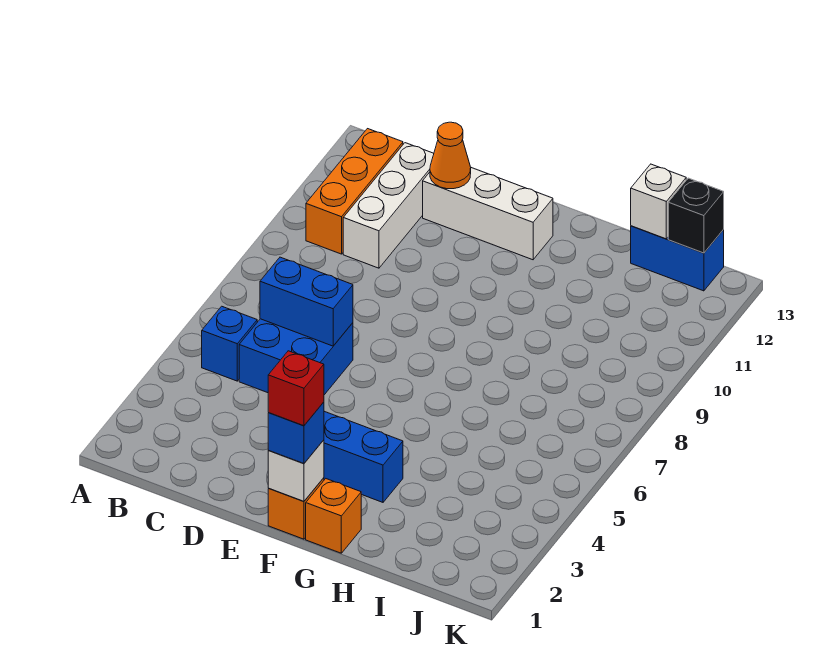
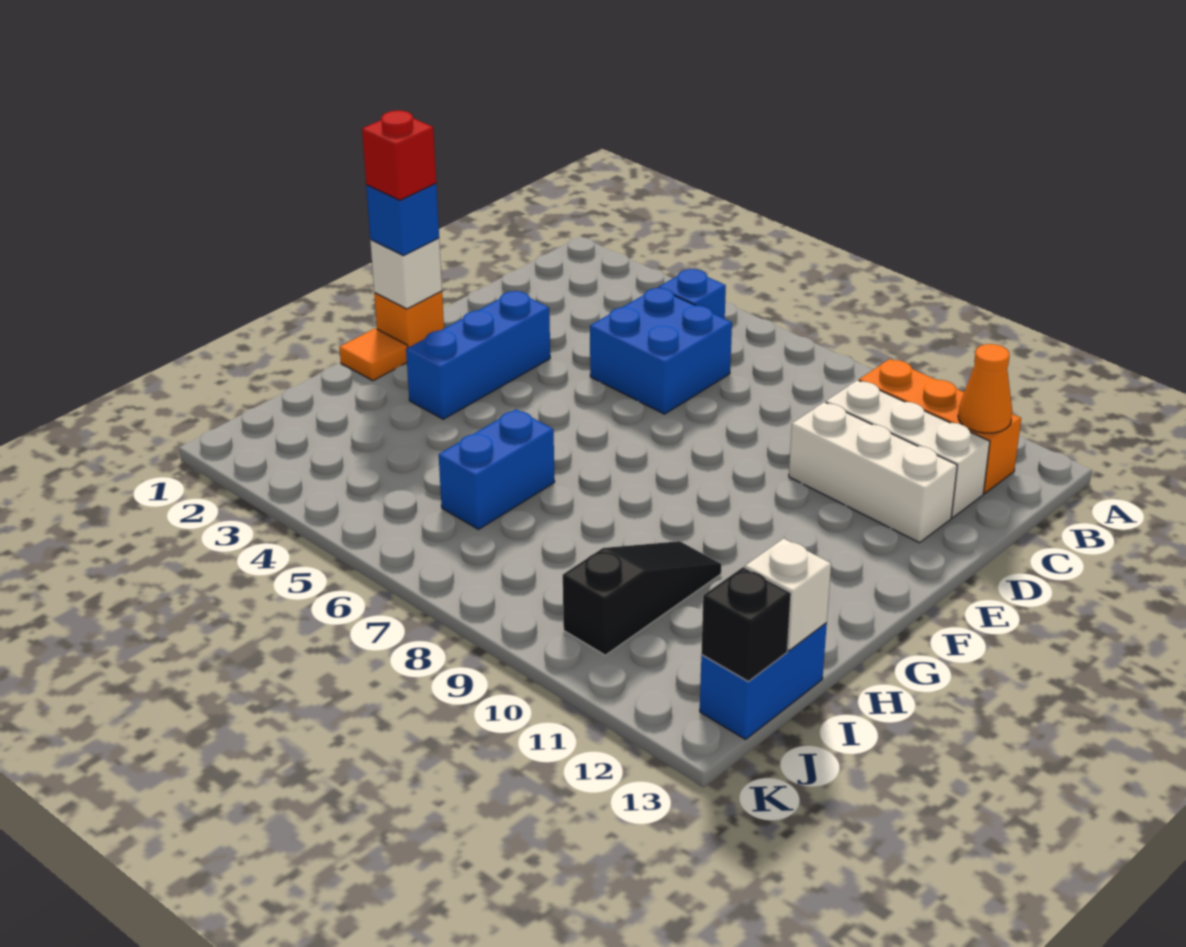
blue brick C6:D6 level 2 -> blue brick H6:I6 level 1
white brick D12:F12 level 1 -> white brick D10:D12 level 1
orange cone D12 level 2 -> orange cone B12 level 2
orange brick G1 level 1 -> orange tile G1 level 1
none -> black slope H10:J10 level 1 top J

